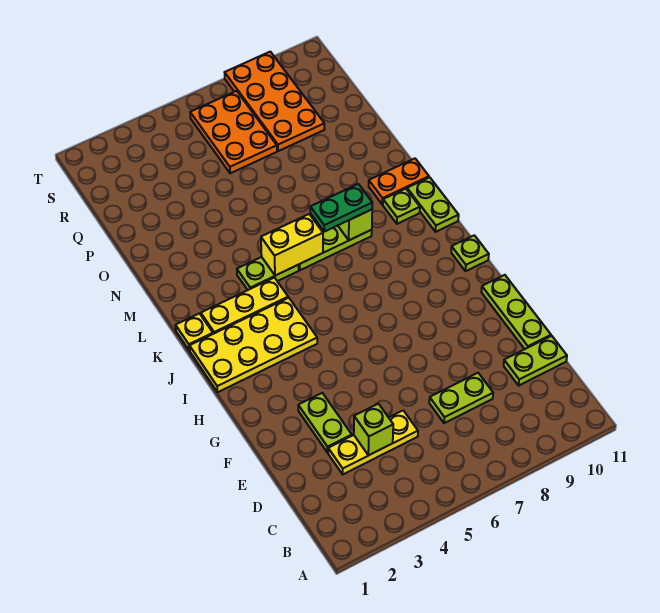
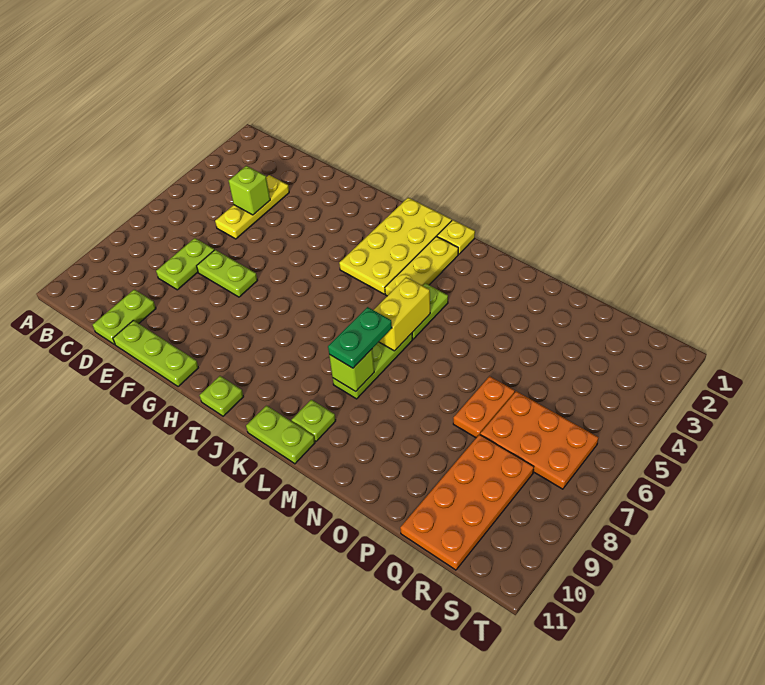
lime plate E3:F3 level 1 -> lime plate E7:F7 level 1
orange plate M10:M11 level 1 -> orange plate P6:P7 level 1
orange plate Q8:T9 level 1 -> orange plate Q8:R11 level 1

